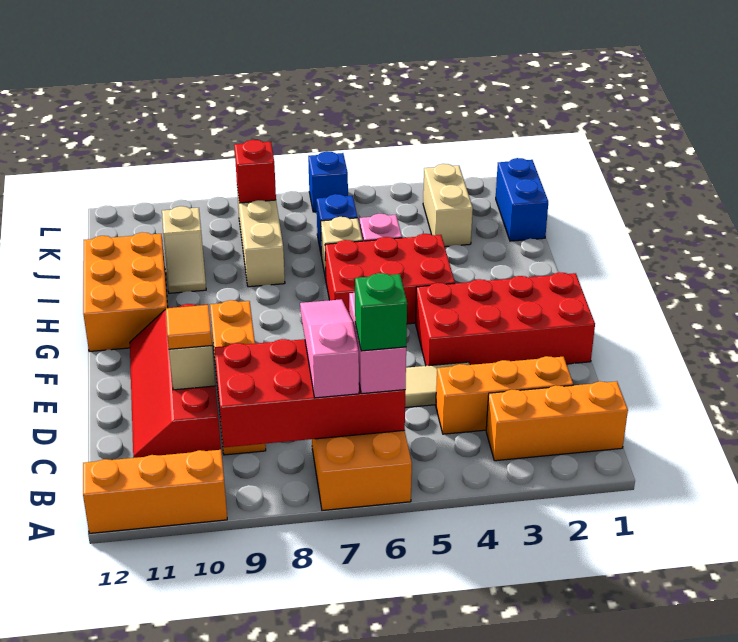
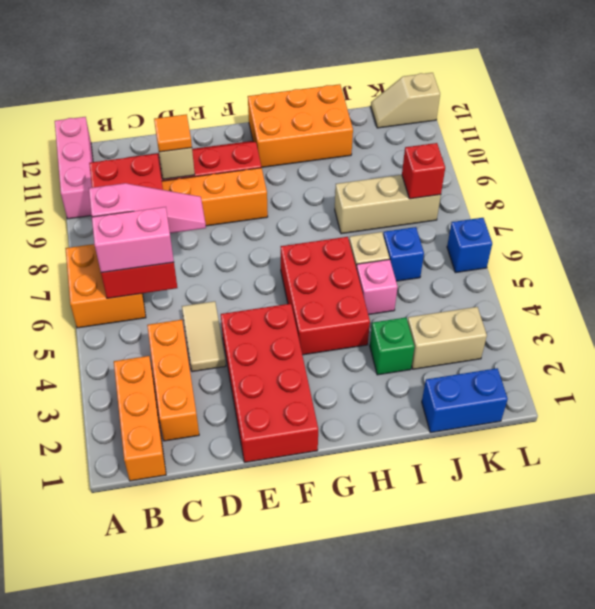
orange brick A10:A12 level 1 -> pink brick A10:A12 level 1
green brick B6 level 4 -> green brick I3 level 1
tan slope I10:J10 level 1 top J -> tan slope K12:L12 level 1 top L

